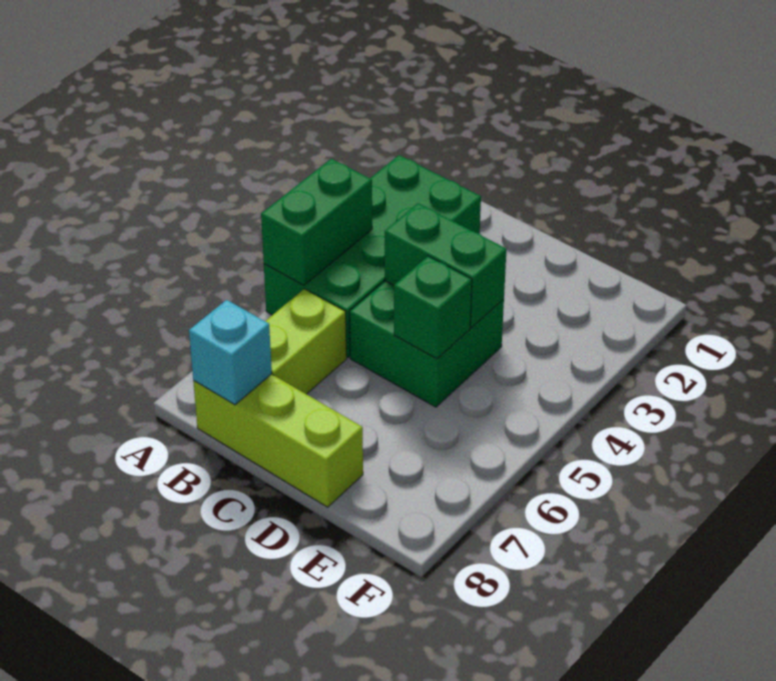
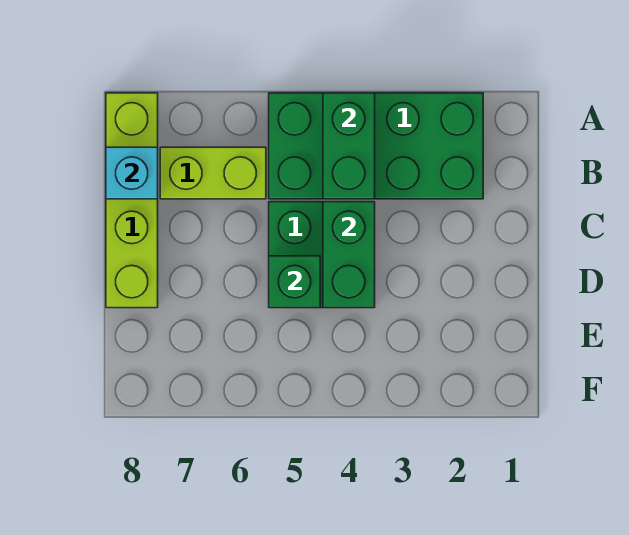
green brick A4:A5 level 2 -> green brick A4:B4 level 2
lime brick B8:D8 level 1 -> lime brick A8:D8 level 1

